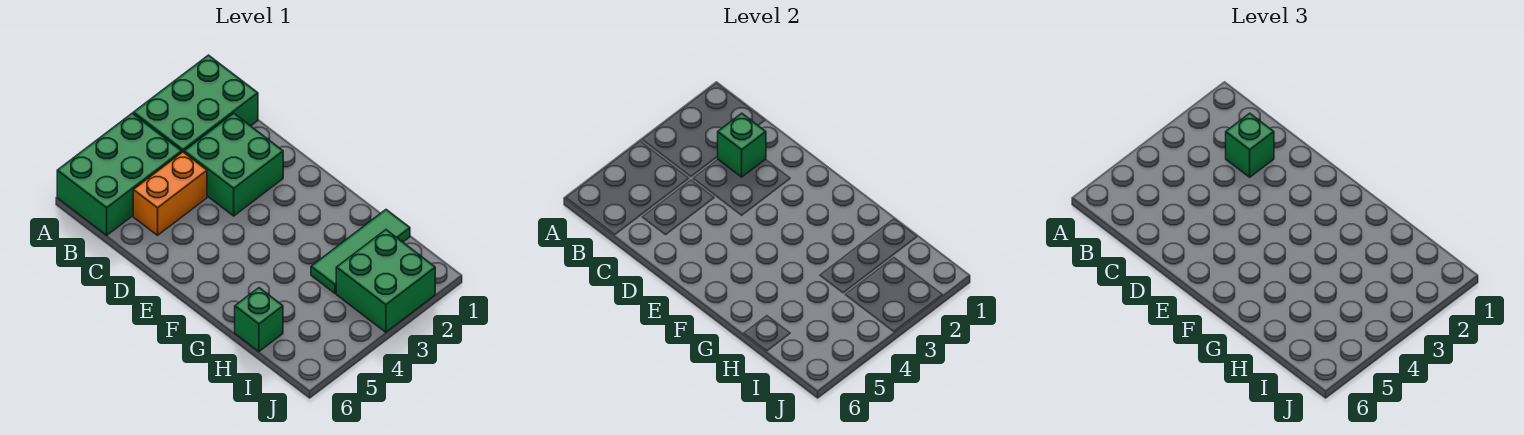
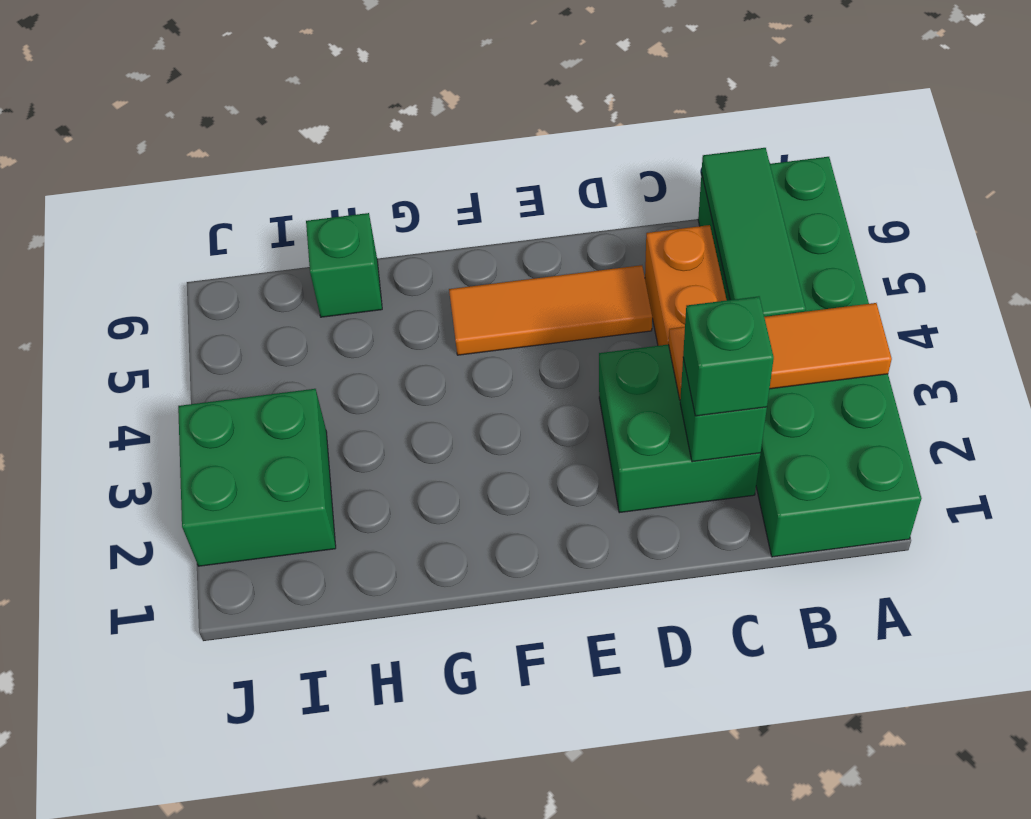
none -> orange tile A3:C3 level 2
none -> orange tile D5:F5 level 1
green tile H1:H3 level 1 -> green tile B4:B6 level 2

